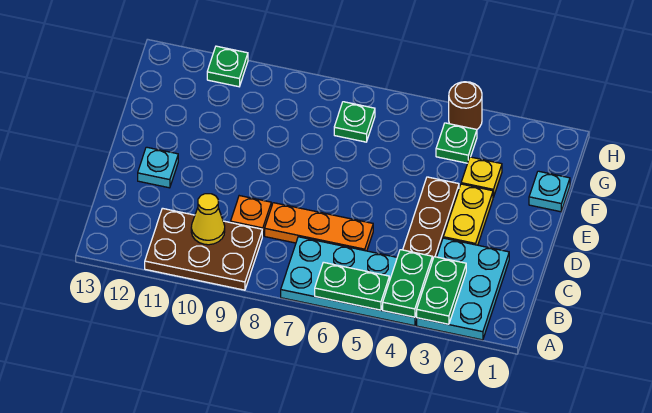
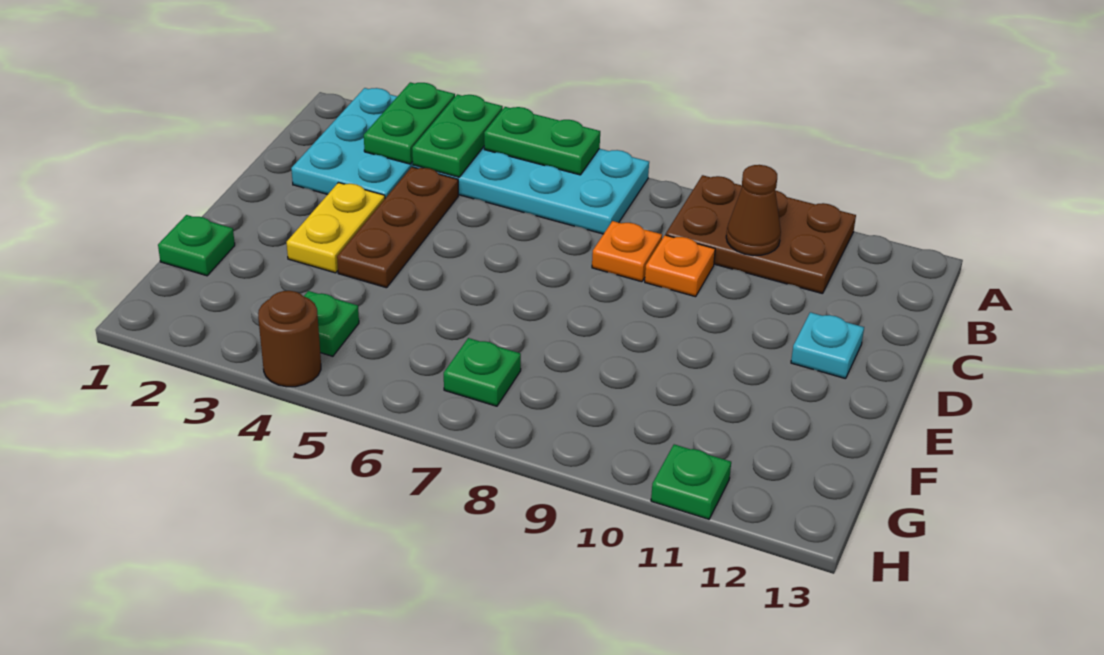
yellow cone B10 level 2 -> brown cone B10 level 2
orange plate C6:C8 level 1 -> orange plate C8 level 1
cyan plate F1 level 1 -> green plate F1 level 1
yellow plate F3 level 1 -> none

